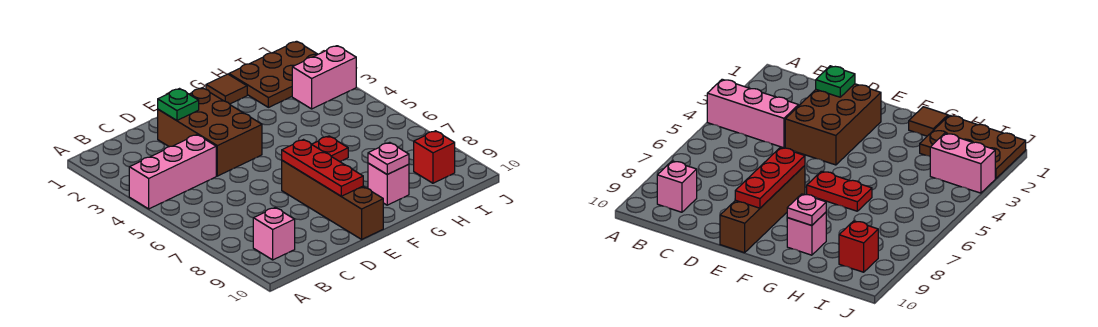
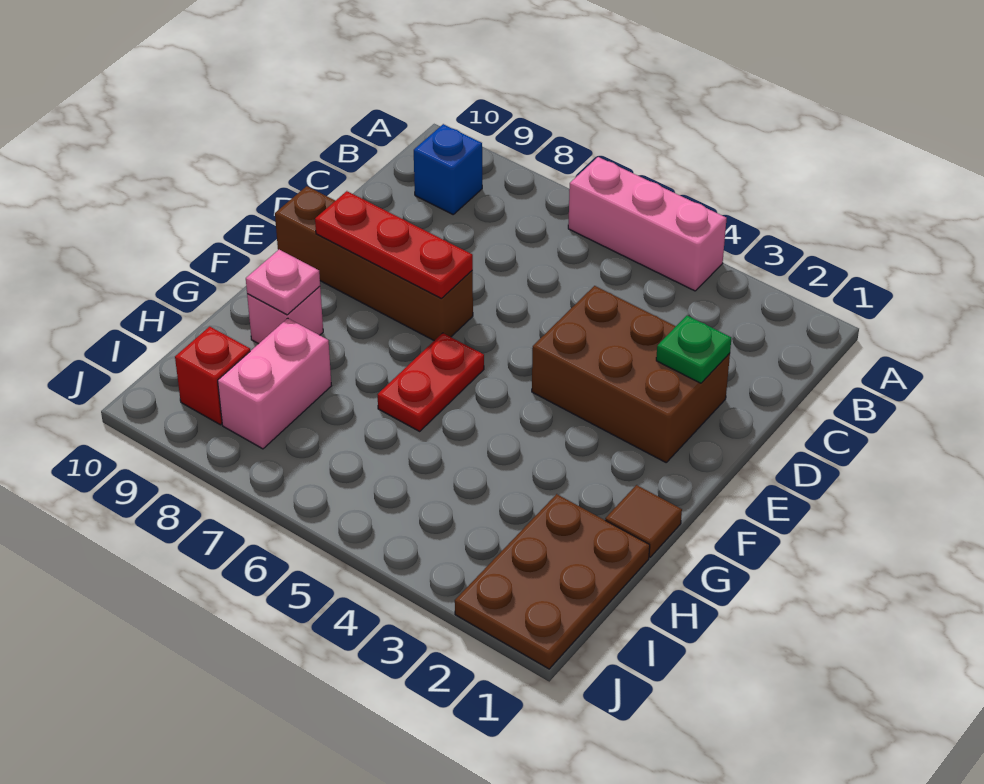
pink brick A4:C4 level 1 -> pink brick A4:A6 level 1
pink brick B9 level 1 -> blue brick B9 level 1
pink brick I3:J3 level 1 -> pink brick H8:I8 level 1

